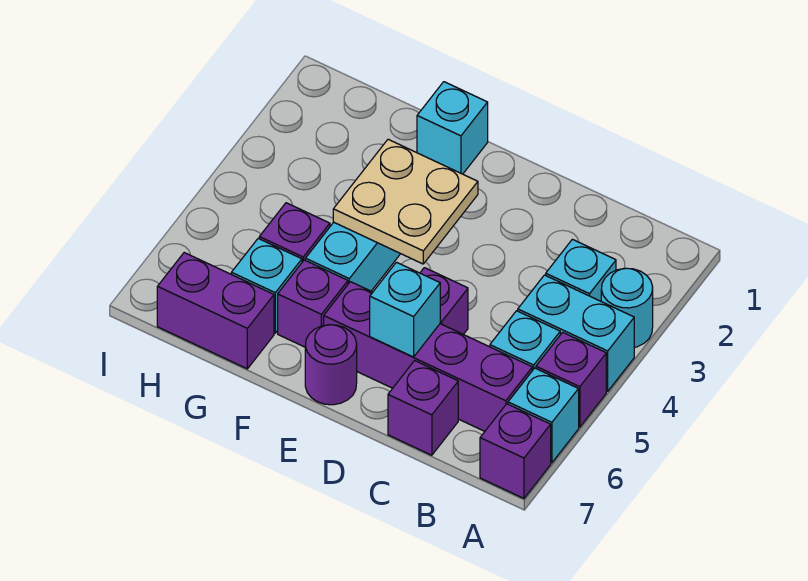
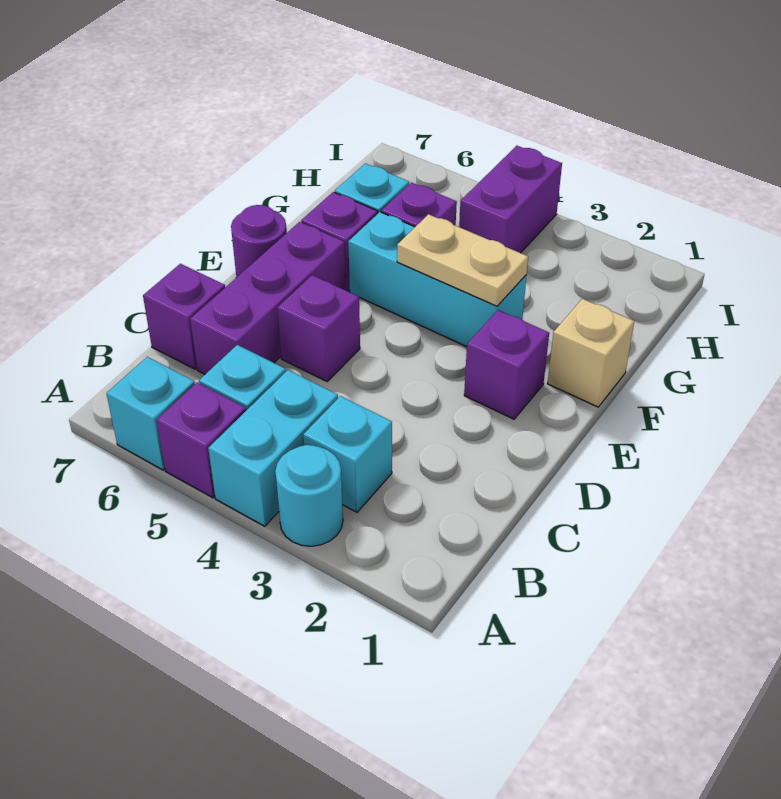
purple brick A7 level 1 -> purple brick E2 level 1
purple brick B6:E6 level 1 -> purple brick C6:E6 level 1
cyan brick D6 level 2 -> none
tan plate E3:F4 level 2 -> tan plate F3:F4 level 2
cyan brick F1 level 1 -> tan brick F1 level 1
purple brick G7:H7 level 1 -> purple brick H4:I4 level 1

